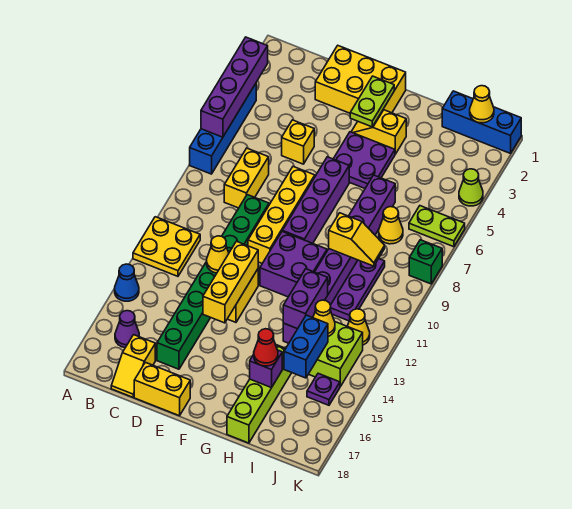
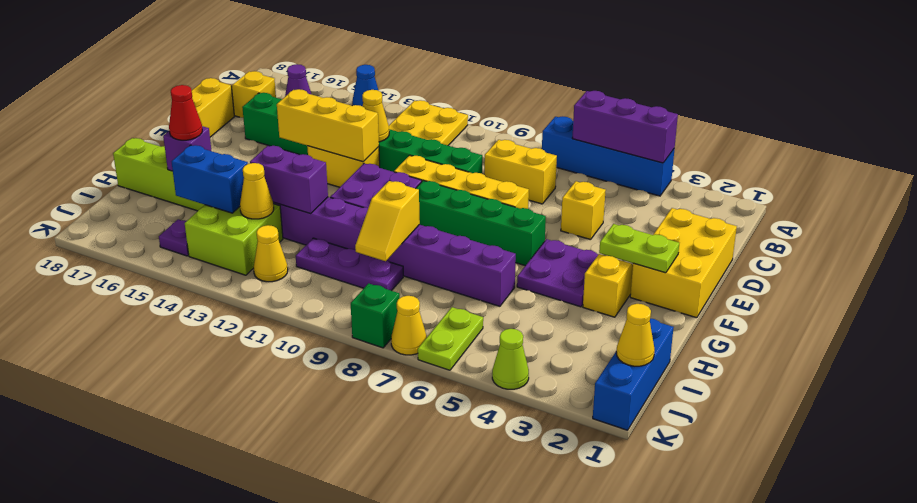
purple brick A3:A6 level 2 -> purple brick A4:A6 level 2
purple brick F6:F9 level 1 -> green brick F6:F9 level 1
yellow cone I7 level 1 -> yellow cone K7 level 1

